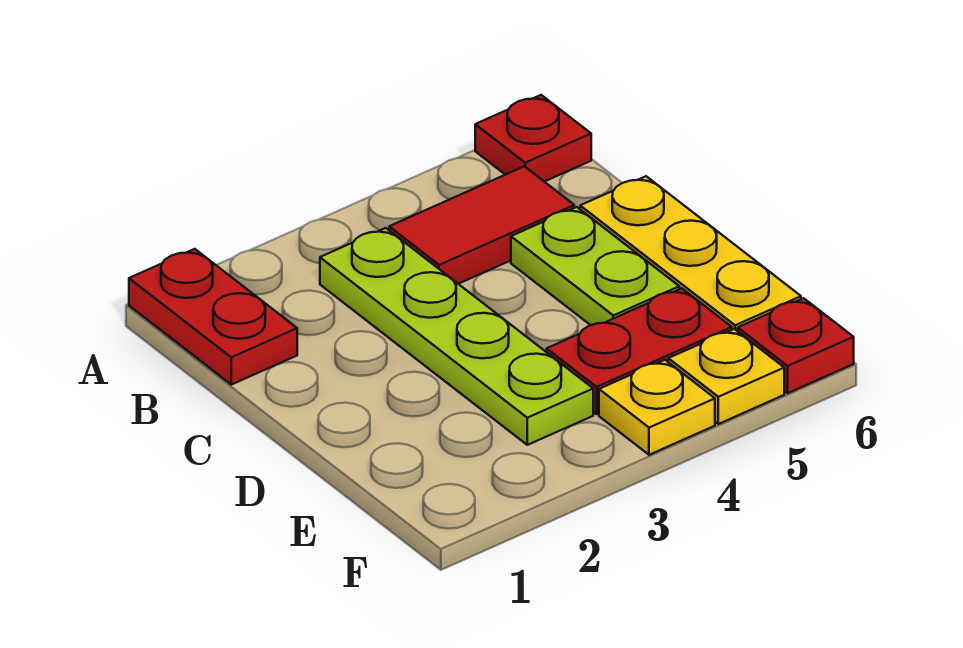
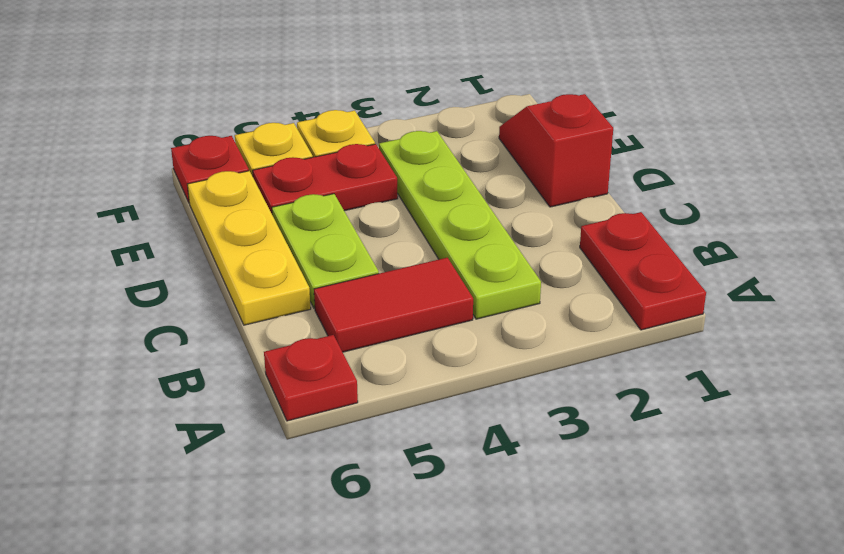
none -> red slope D1:E1 level 1 top D

